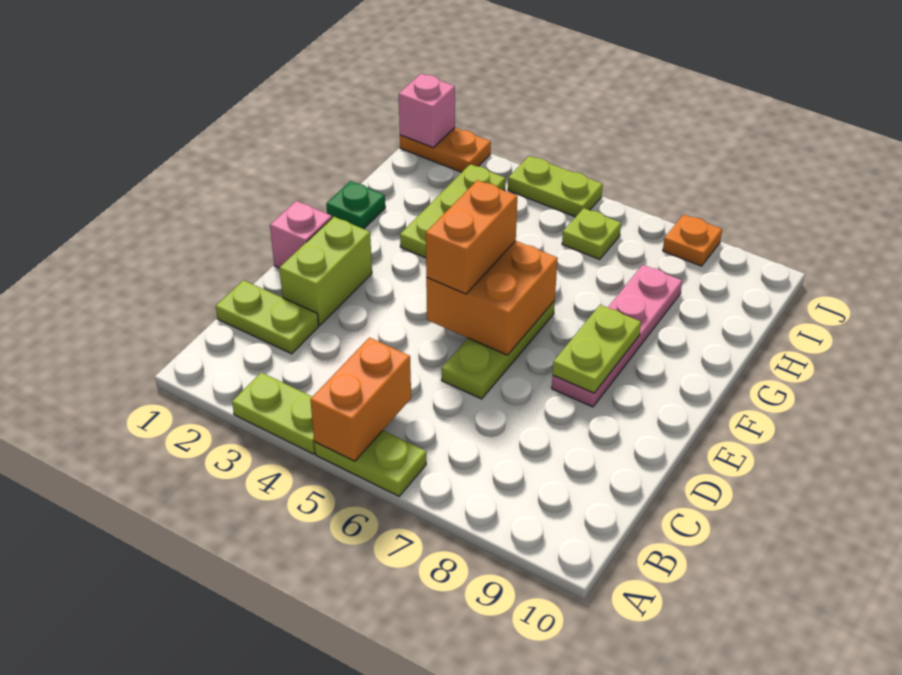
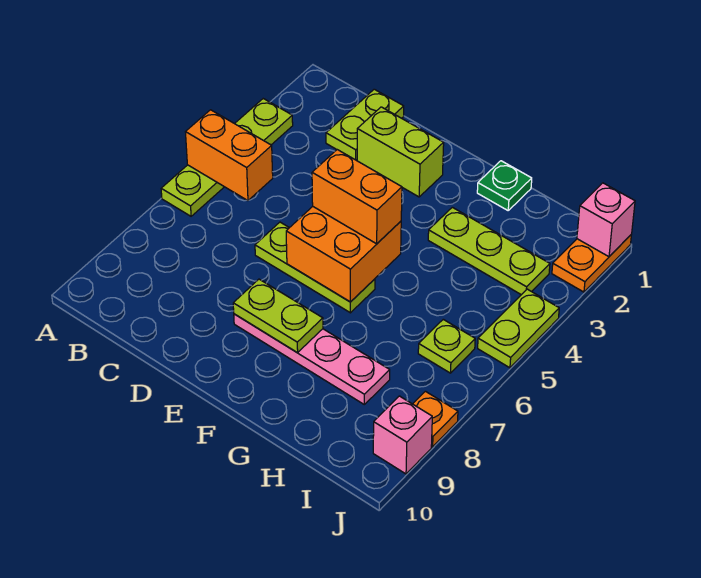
pink brick E1 level 1 -> pink brick J9 level 1

